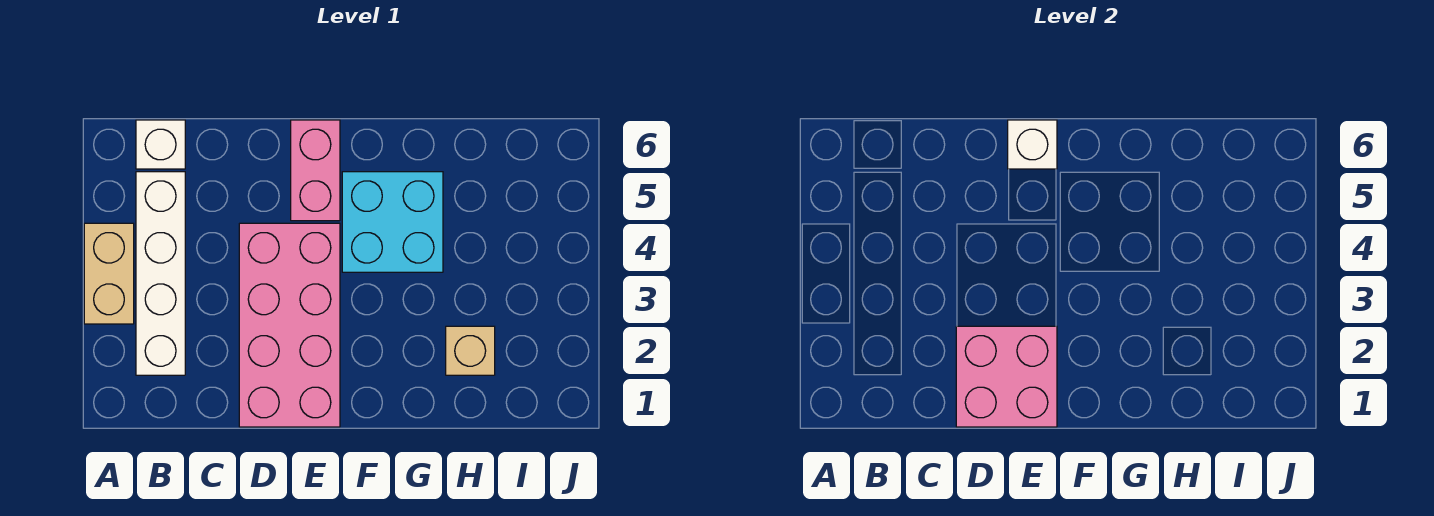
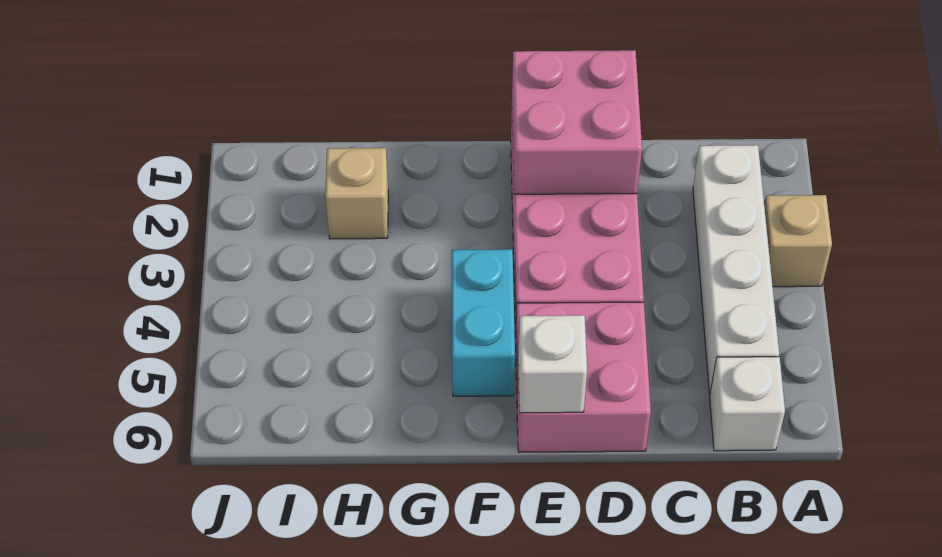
tan brick A3:A4 level 1 -> tan brick A3 level 1
pink brick E5:E6 level 1 -> pink brick D5:E6 level 1
cyan brick F4:G5 level 1 -> cyan brick F4:F5 level 1

